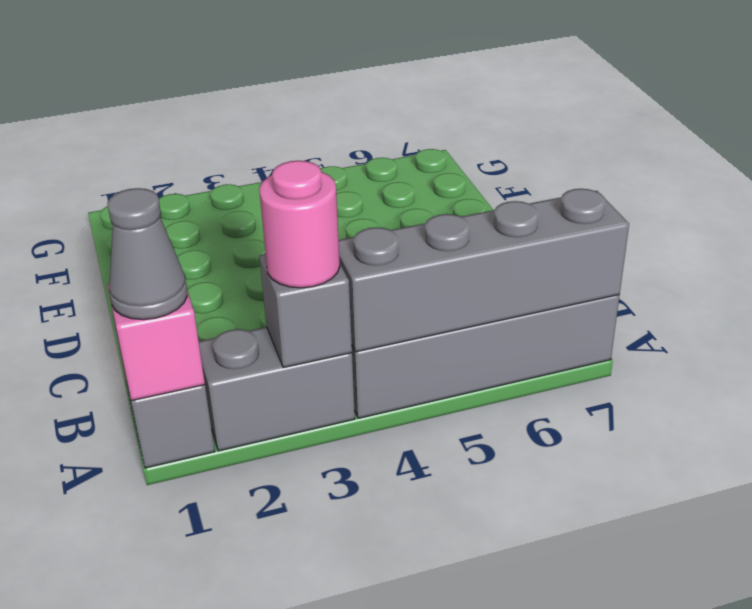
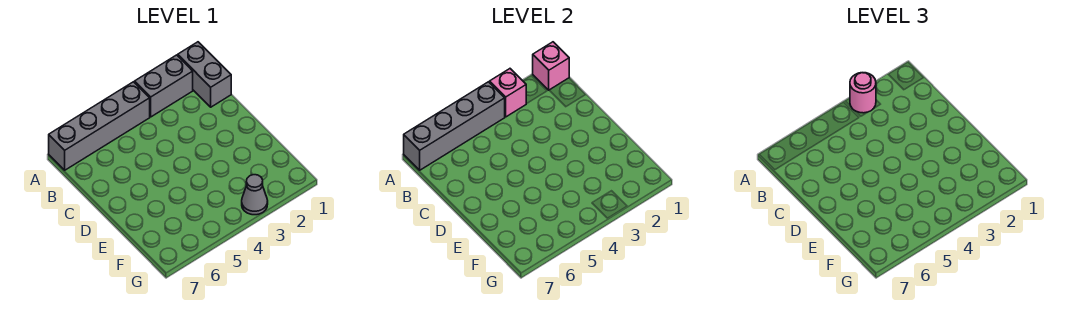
grey cone A1 level 3 -> grey cone G3 level 1
grey brick A3 level 2 -> pink brick A3 level 2

